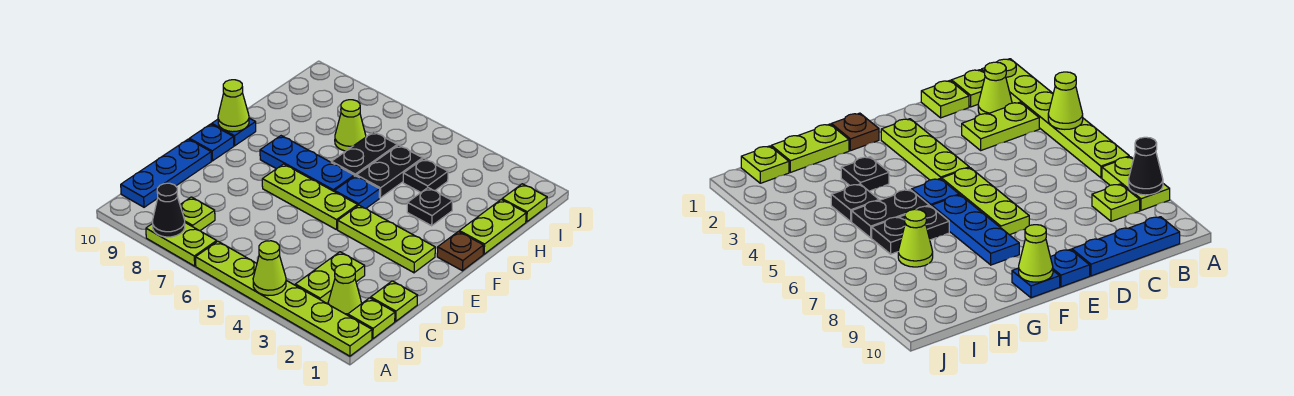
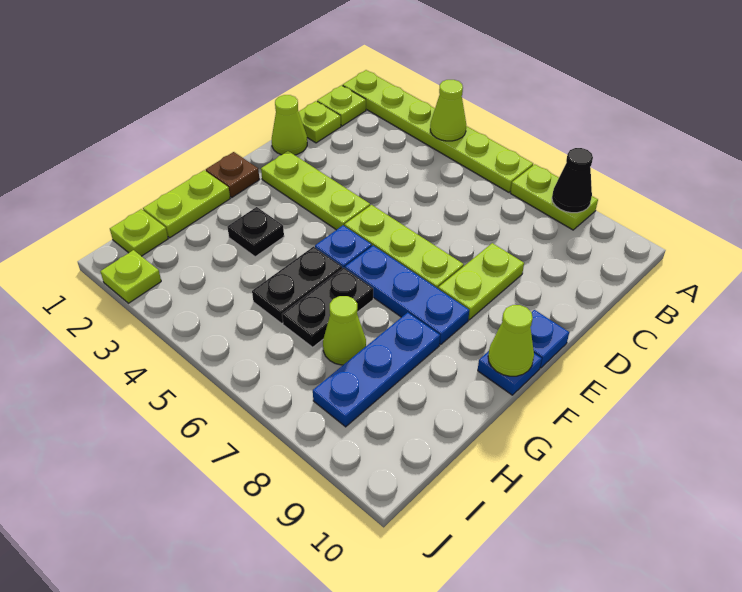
lime cone B2 level 1 -> lime cone D1 level 1
lime plate B3:C3 level 1 -> lime plate D8:E8 level 1
lime plate B8 level 1 -> lime plate J2 level 1
blue plate B10:D10 level 1 -> blue plate G8:I8 level 1
black plate H4 level 1 -> none

